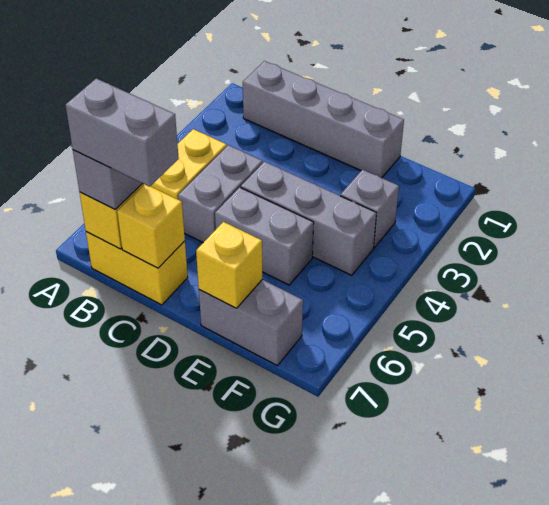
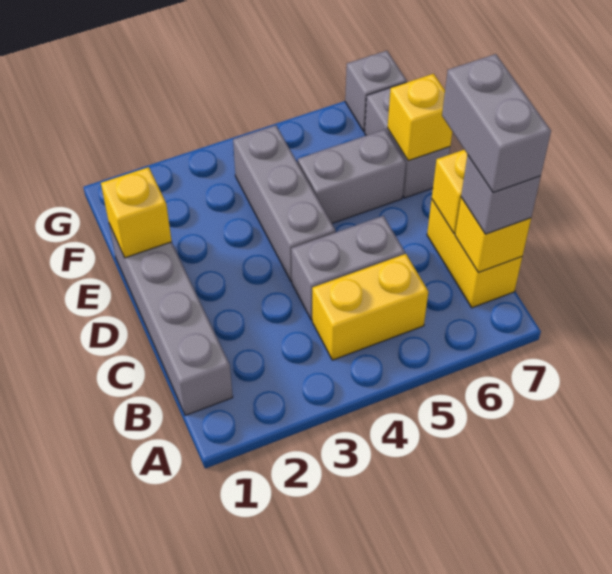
grey brick D5:E5 level 1 -> grey brick E5:E6 level 1
none -> yellow brick E1 level 2
grey brick F3 level 1 -> grey brick G7 level 1

